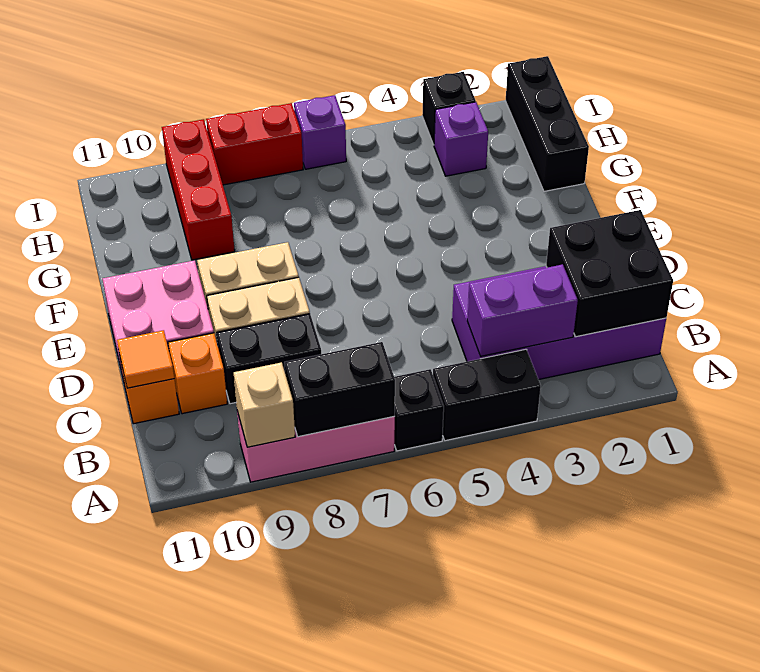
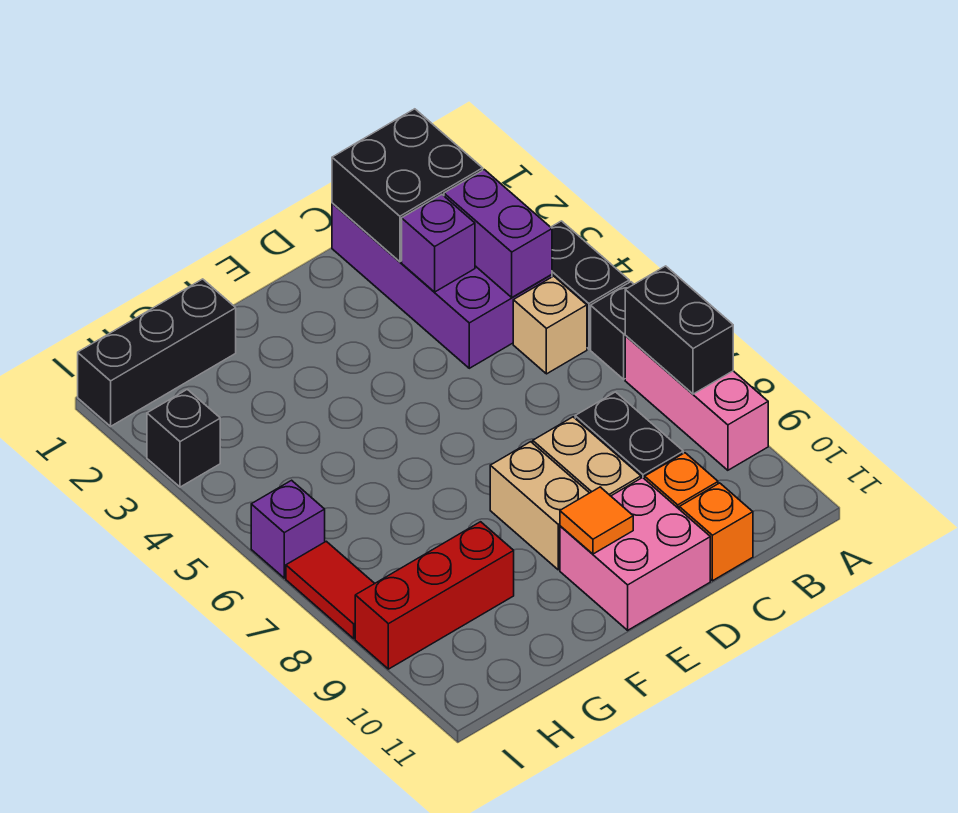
tan brick A9 level 2 -> tan brick B5 level 1
orange tile C11 level 2 -> orange tile E10 level 2
purple brick H3 level 1 -> purple brick C3 level 2
red brick I7:I8 level 1 -> red tile I7:I8 level 1

